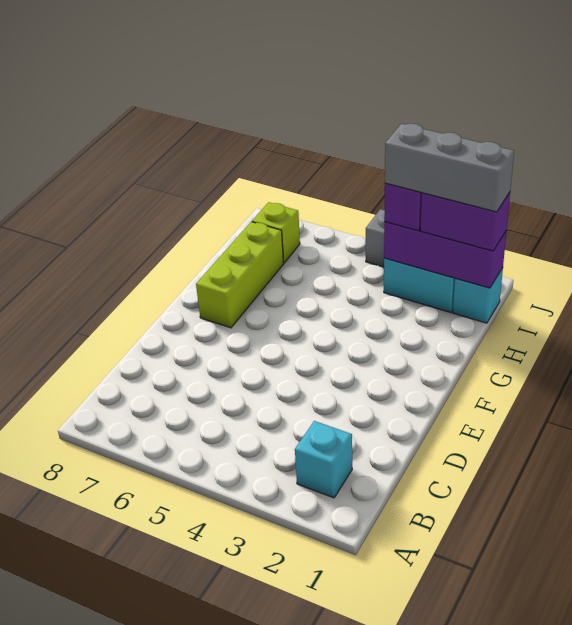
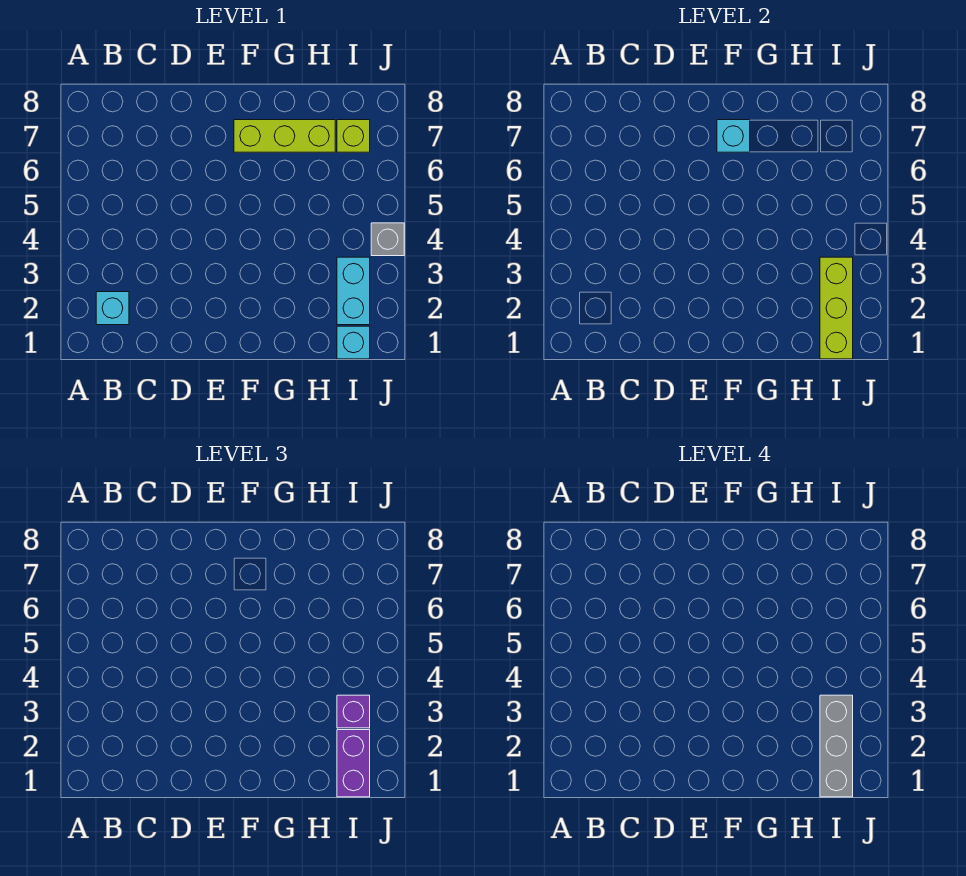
none -> cyan brick F7 level 2
purple brick I1:I3 level 2 -> lime brick I1:I3 level 2

